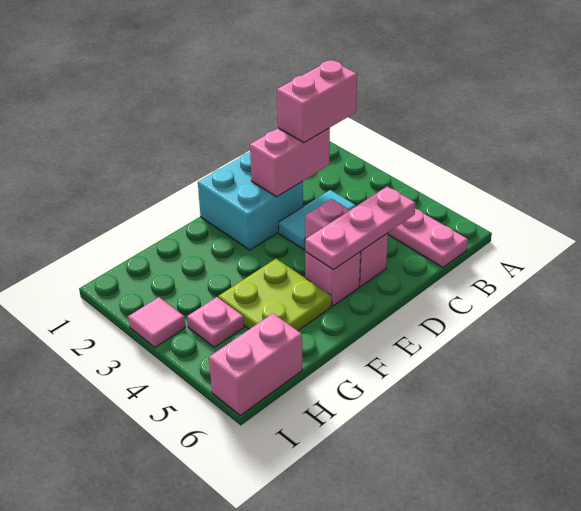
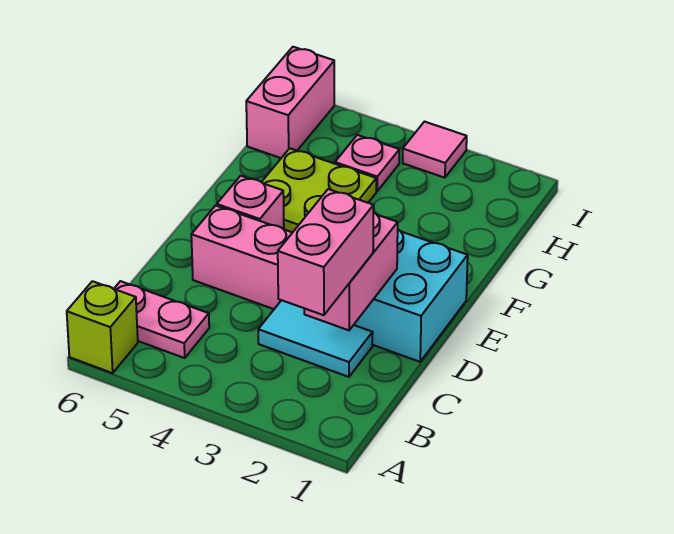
none -> lime brick A6 level 1
cyan tile C3:D3 level 1 -> cyan tile C2:C3 level 1
pink plate C5:E5 level 2 -> none

